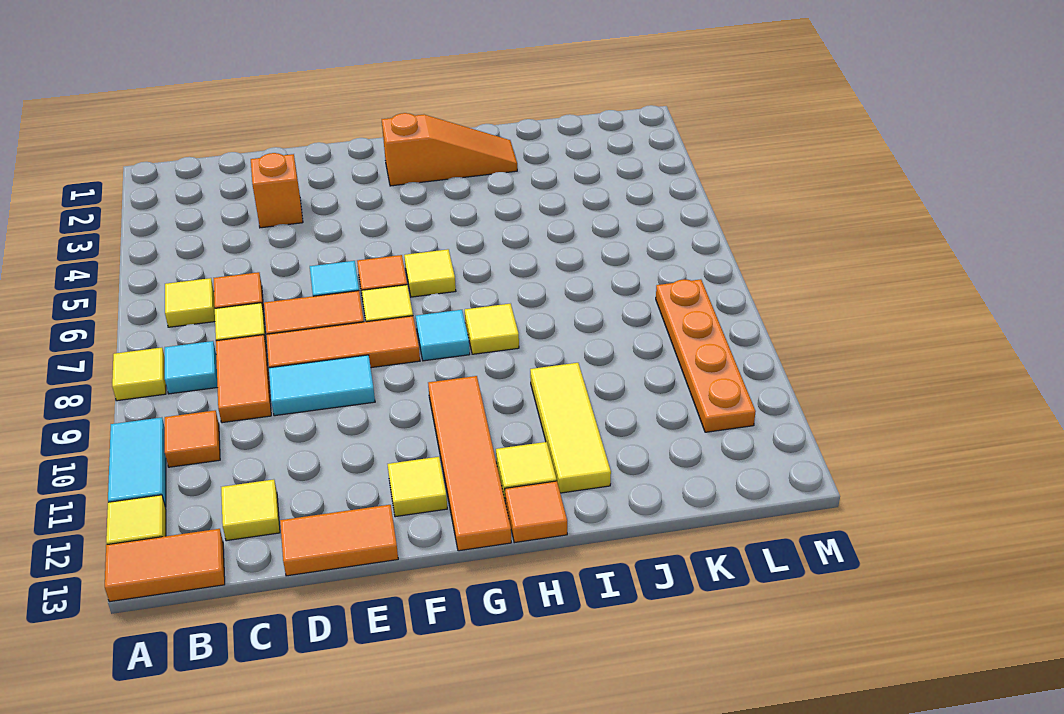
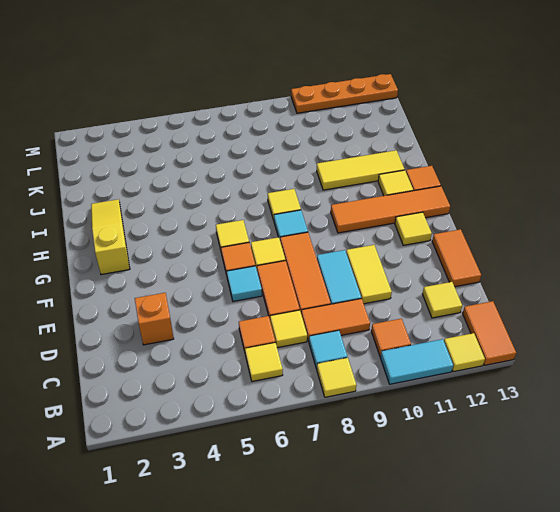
none -> yellow tile D10:E10 level 1
orange slope G2:I2 level 1 top G -> yellow slope G2:I2 level 1 top G
orange plate L8:L11 level 1 -> orange plate M10:M13 level 1

